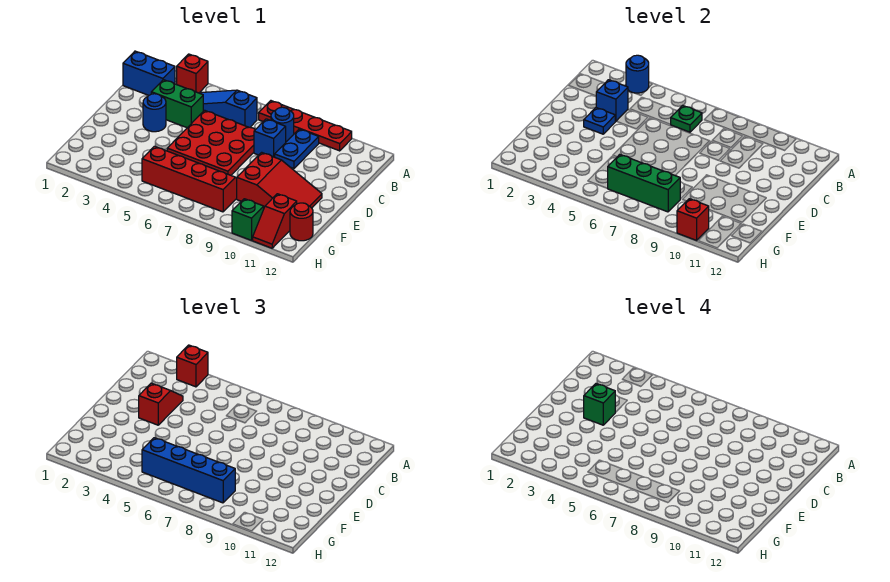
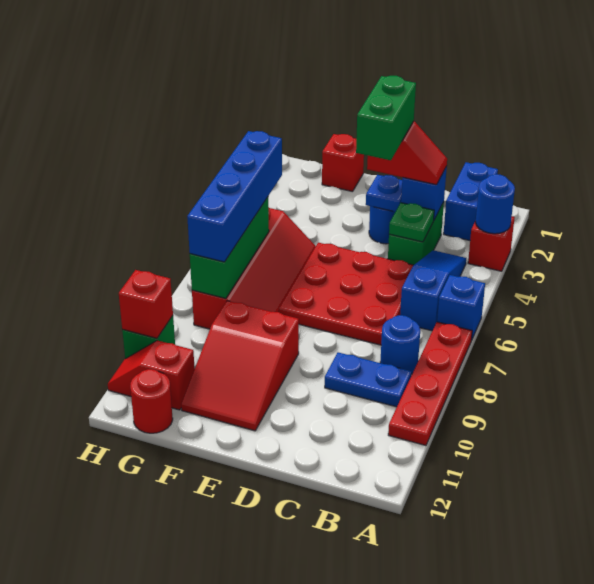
red brick A3 level 3 -> red brick F1 level 1
green plate B6 level 2 -> green plate C4 level 2
blue brick C8 level 1 -> blue brick A6 level 1
green brick D3 level 4 -> green brick D3:D4 level 4

